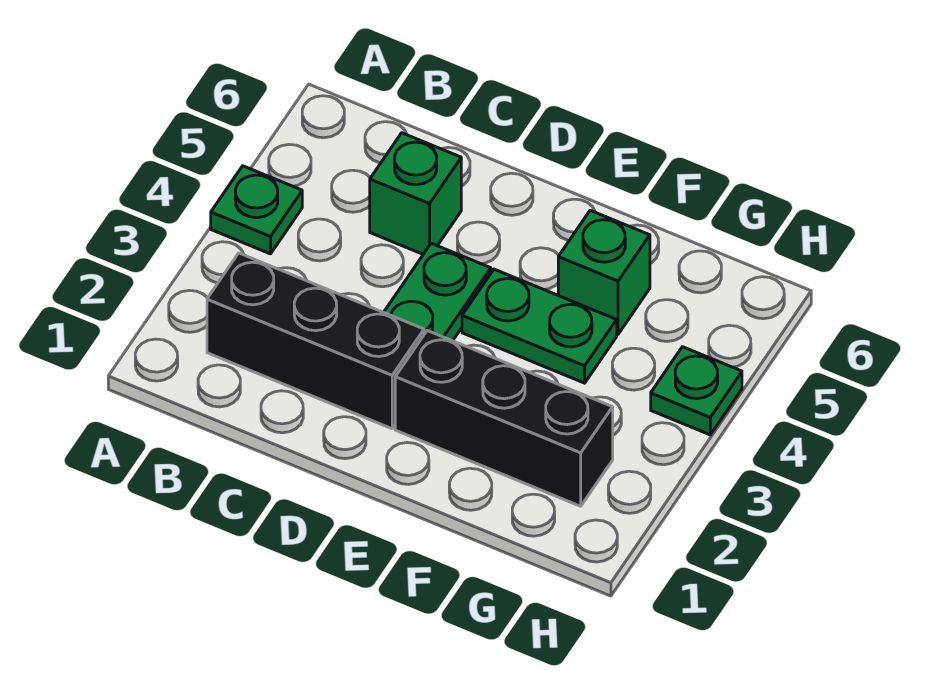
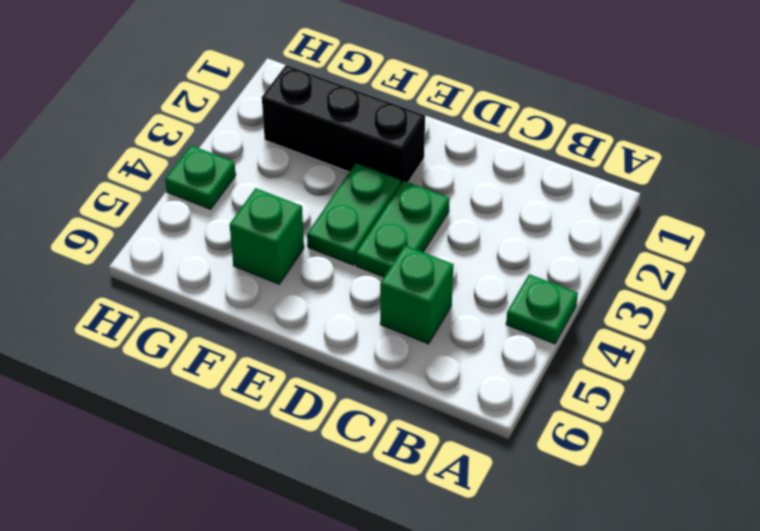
black brick B2:D2 level 1 -> none
green plate E4:F4 level 1 -> green plate E3:E4 level 1

